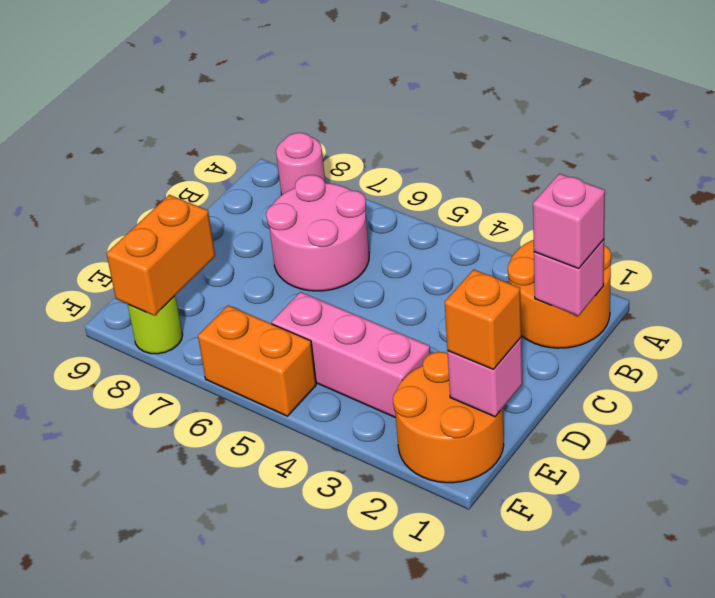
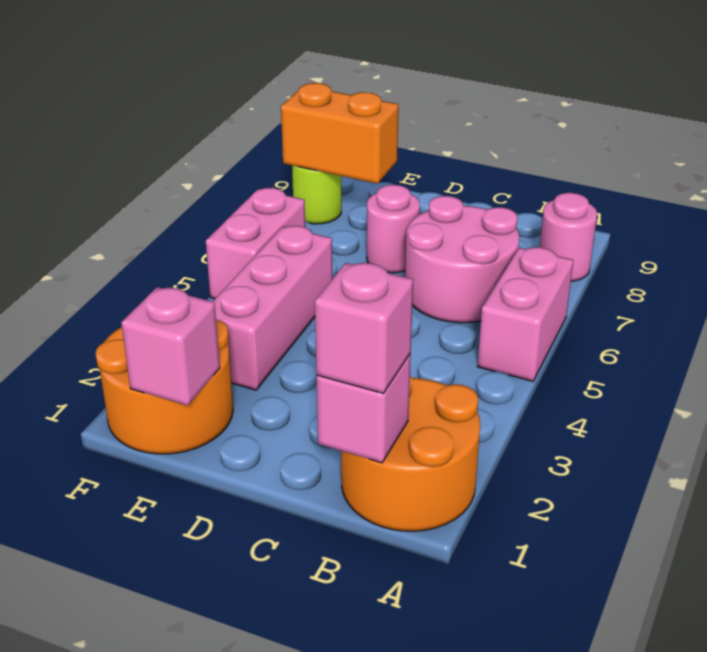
none -> pink brick A5:A6 level 1
none -> pink round brick D7 level 1
orange brick E1 level 3 -> none
orange brick F5:F6 level 1 -> pink brick F5:F6 level 1

